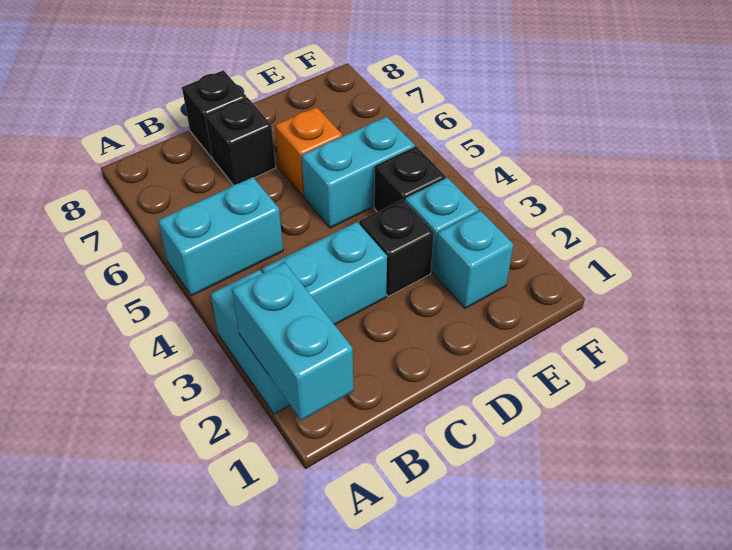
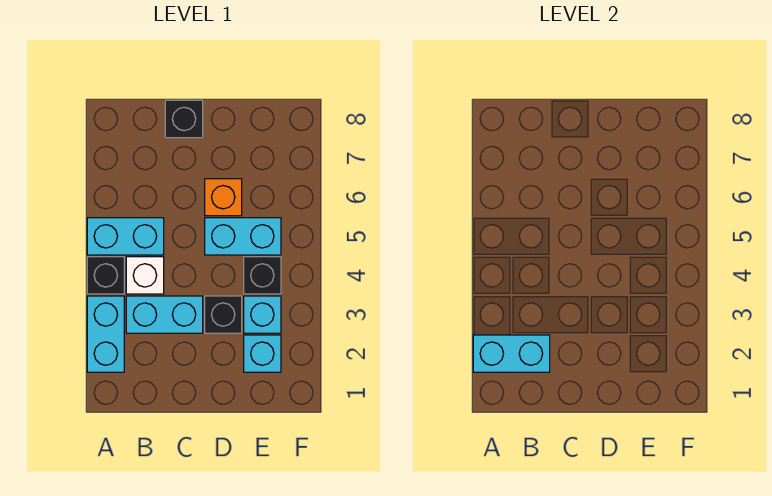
cyan brick A1:A2 level 2 -> cyan brick A2:B2 level 2
none -> white brick B4 level 1
black brick C7 level 1 -> black brick A4 level 1

